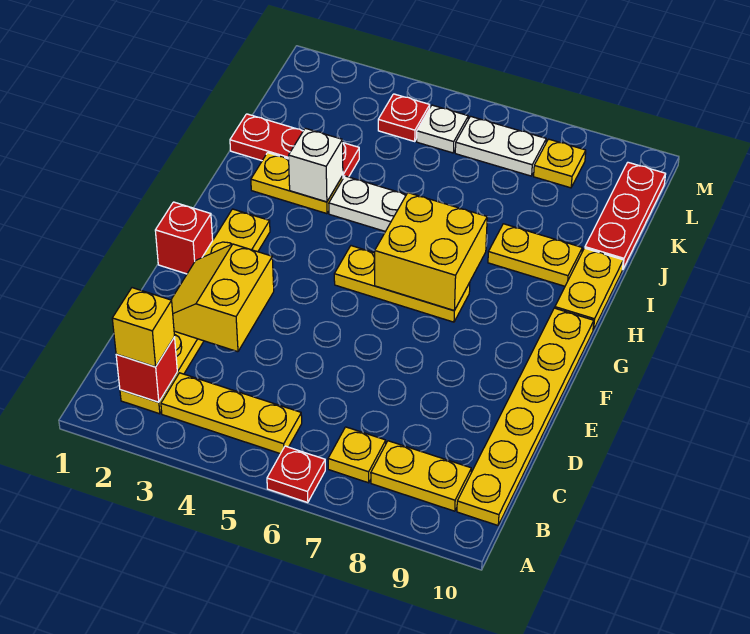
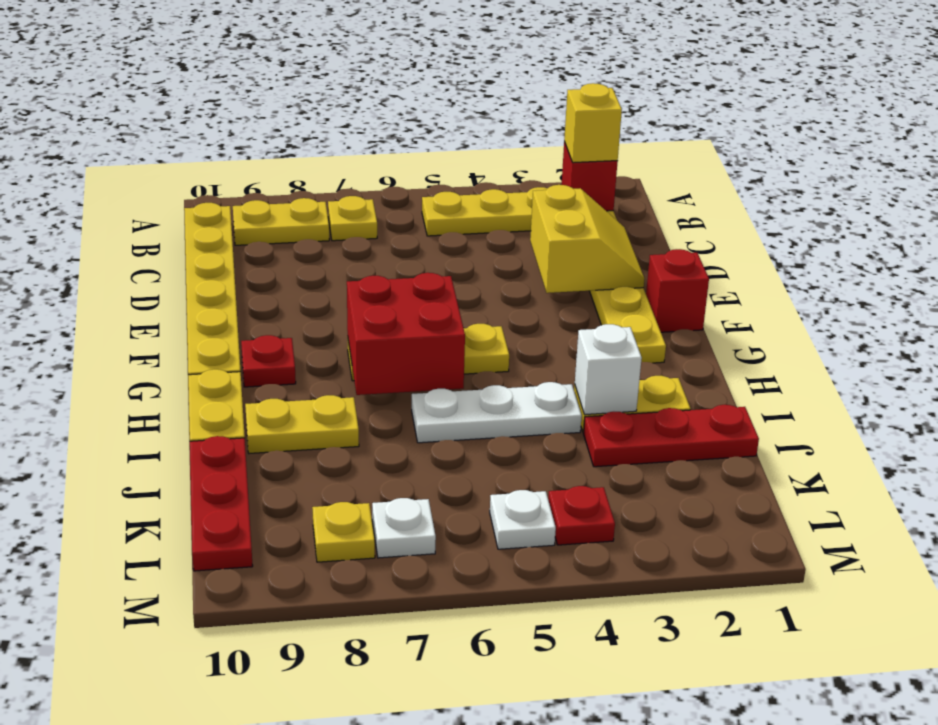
red plate A6 level 1 -> red plate G9 level 1
yellow brick G6:H7 level 2 -> red brick G6:H7 level 2
white plate L6:L7 level 1 -> white plate L7 level 1

